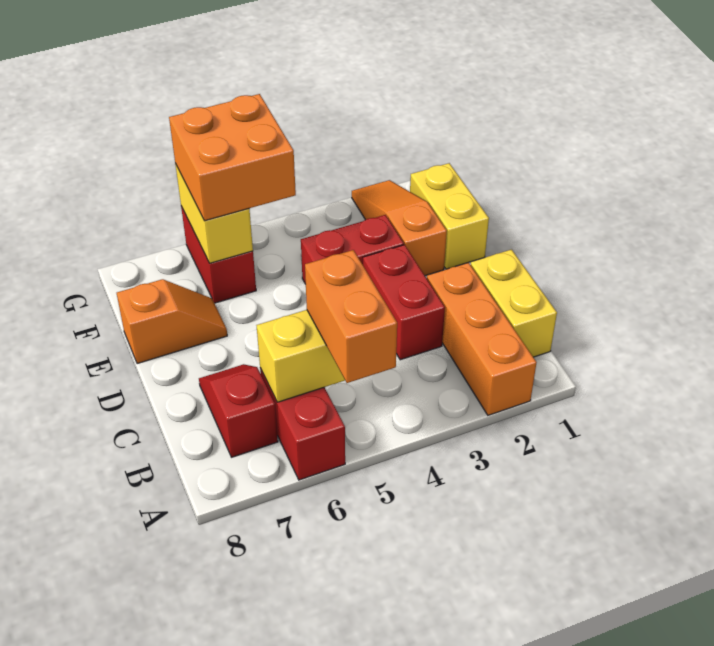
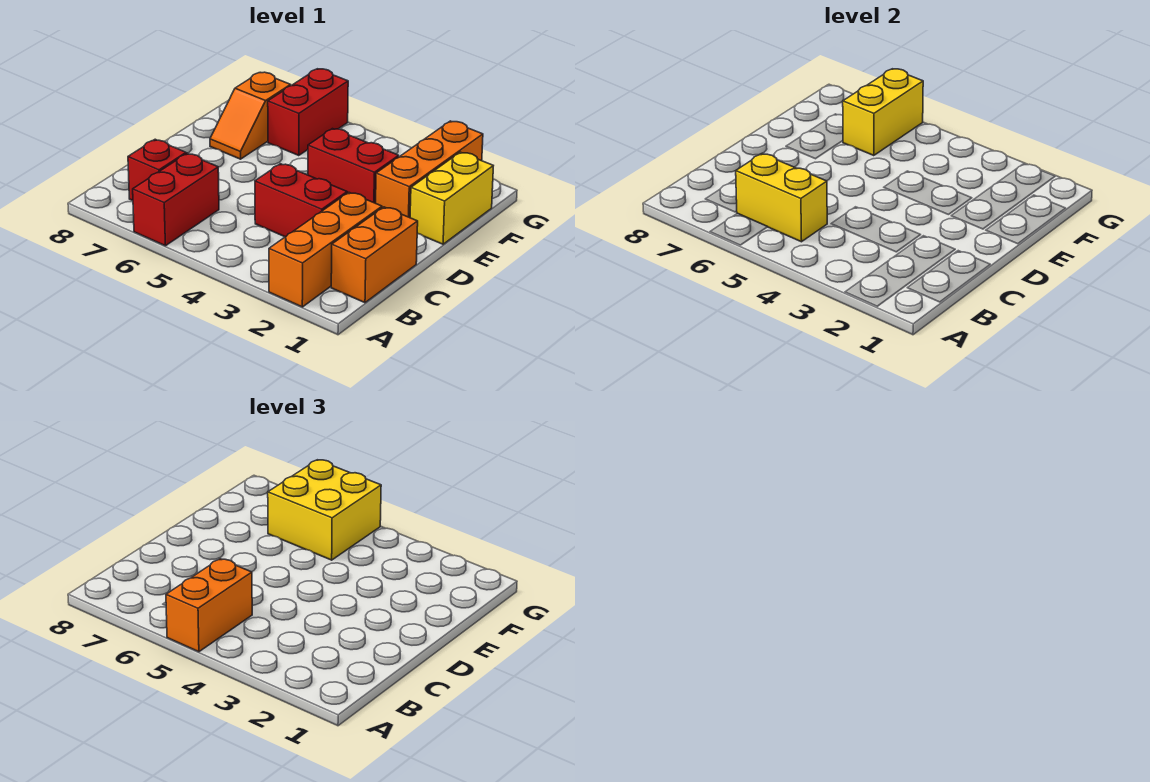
yellow brick B1:C1 level 1 -> orange brick B1:C1 level 1
red brick C3:D3 level 1 -> red brick C3:C4 level 1
orange slope E2:G2 level 1 top E -> orange brick E2:G2 level 1
orange slope E7:E8 level 1 top 8 -> orange slope E7:F7 level 1 top F
orange brick F5:G6 level 3 -> yellow brick F5:G6 level 3

